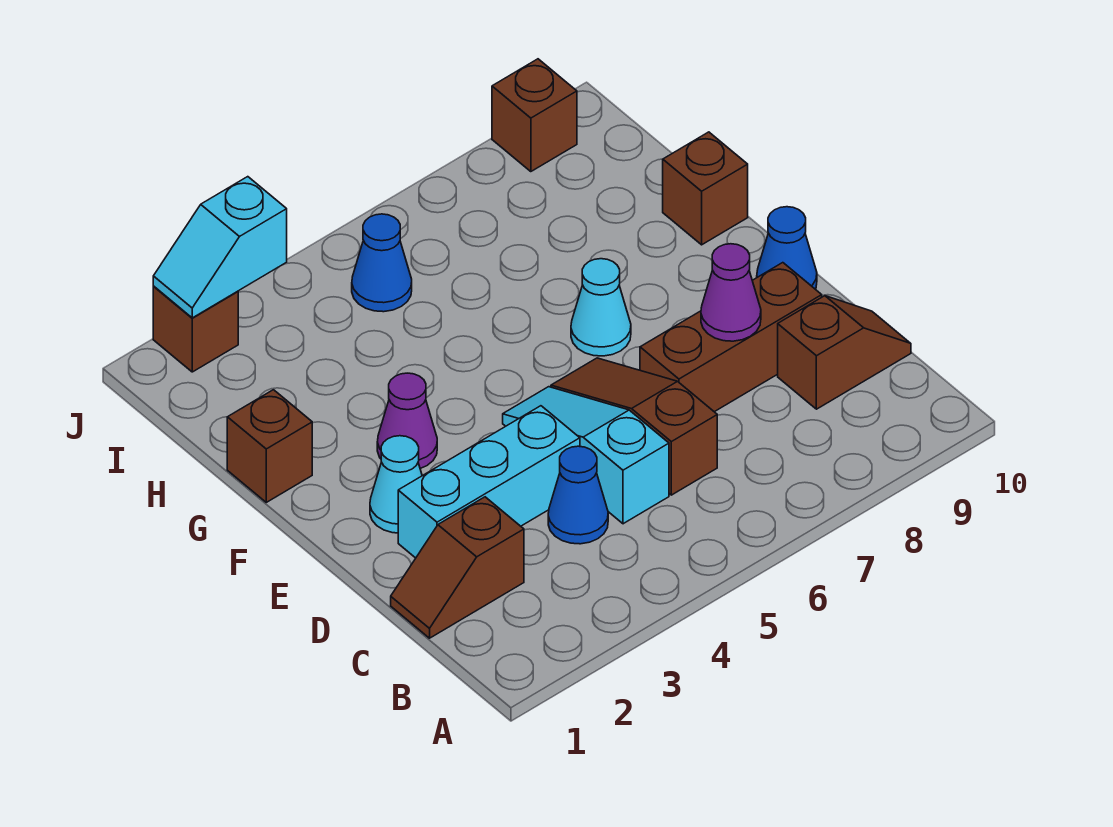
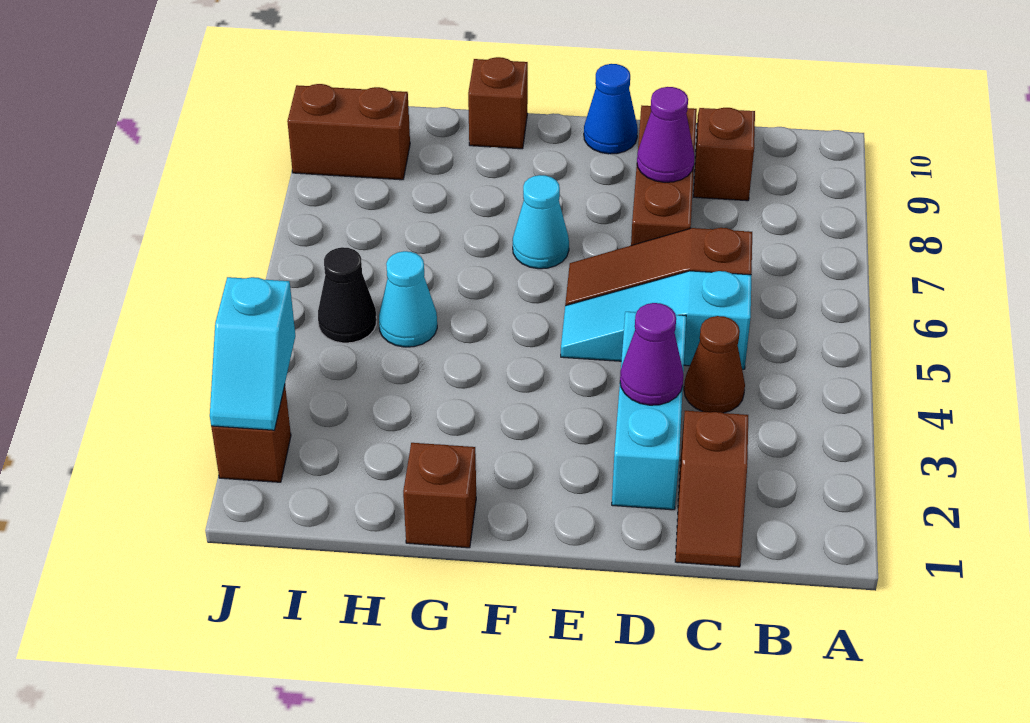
blue cone C4 level 1 -> brown cone C4 level 1
cyan cone E2 level 1 -> cyan cone H5 level 1
purple cone F3 level 1 -> purple cone D3 level 2
blue cone I5 level 1 -> black cone I5 level 1
brown brick J9 level 1 -> brown brick I9:J9 level 1

